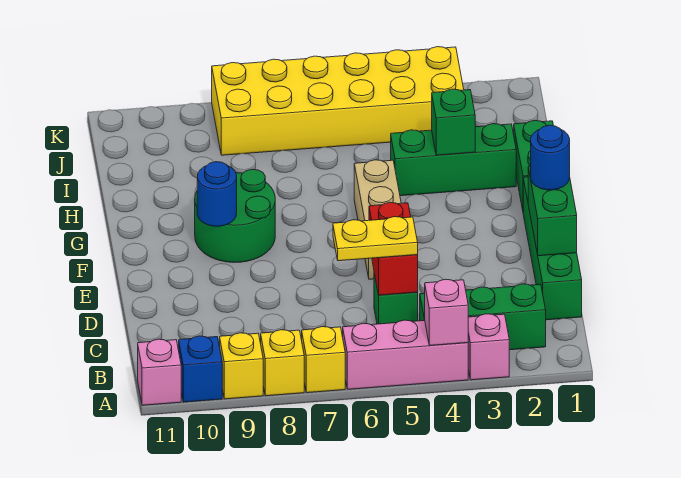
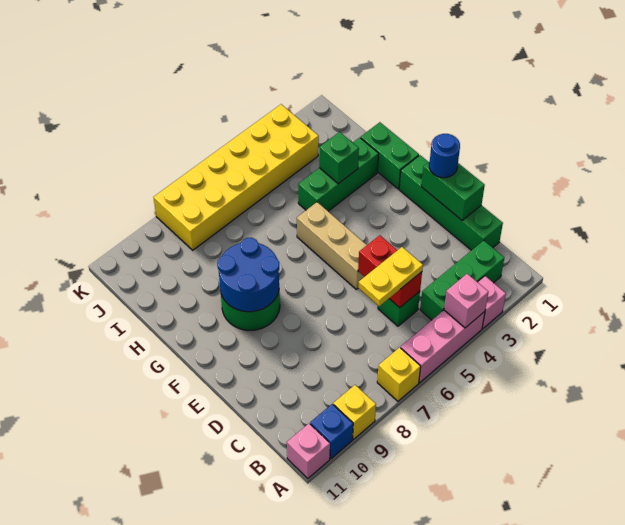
yellow brick A8 level 1 -> none
blue round brick F9 level 2 -> blue round brick F8:G9 level 2

